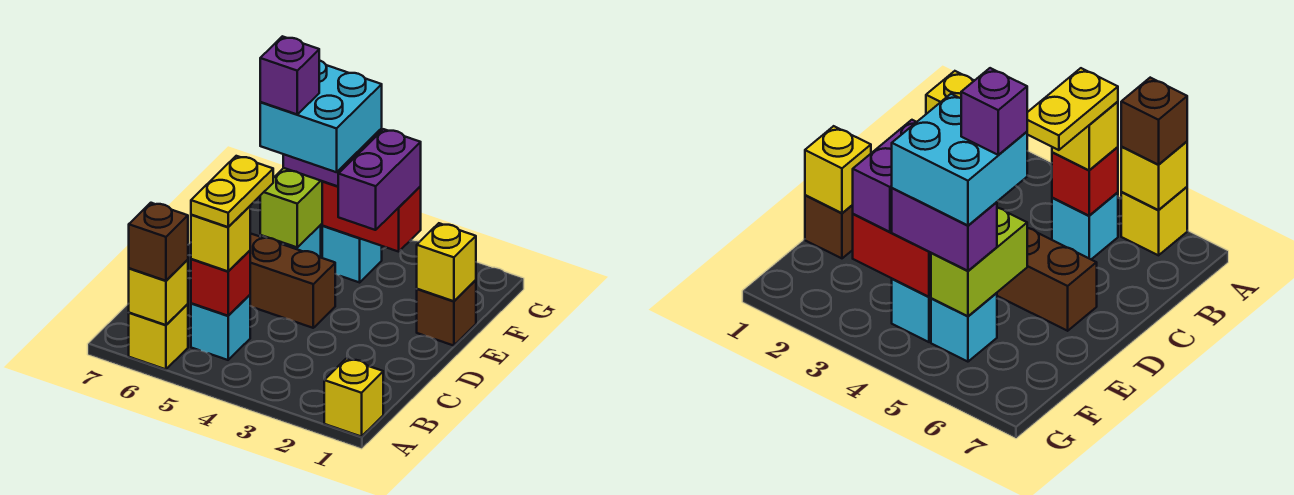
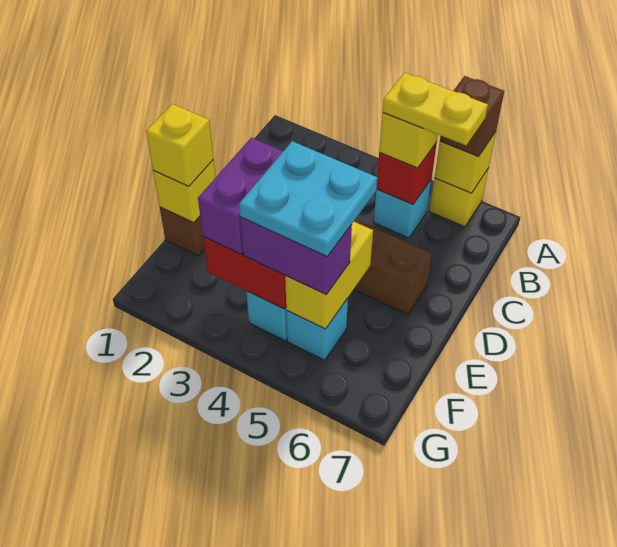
yellow brick A1 level 1 -> yellow brick E1 level 3
yellow plate B5:C5 level 4 -> yellow plate B5:B6 level 4
cyan brick E4:F5 level 4 -> cyan plate E4:F5 level 4
lime brick E5:F5 level 2 -> yellow brick E5:F5 level 2
purple brick E5 level 5 -> none

